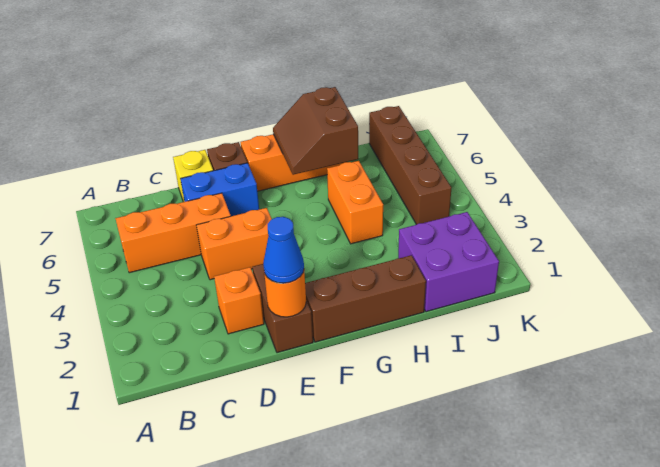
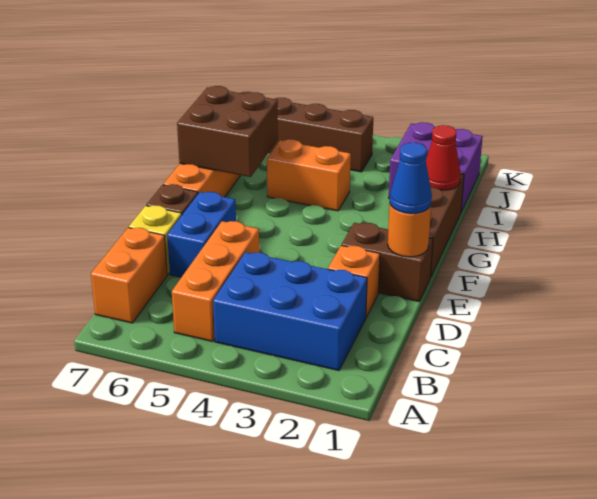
none -> blue brick B2:C4 level 1
orange brick D4:E4 level 1 -> orange brick B7:C7 level 1
brown slope G6:H7 level 2 top H -> brown brick G6:H7 level 2
none -> red cone H1 level 2

